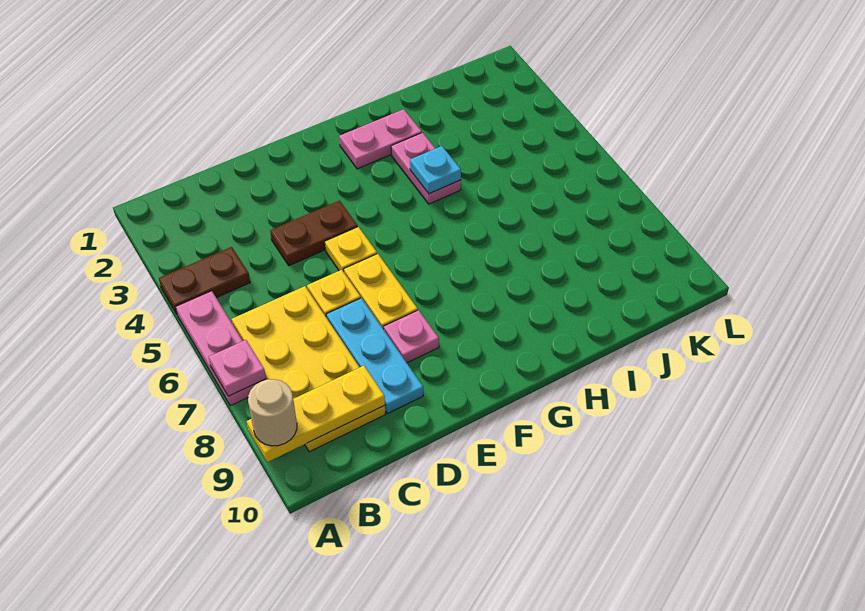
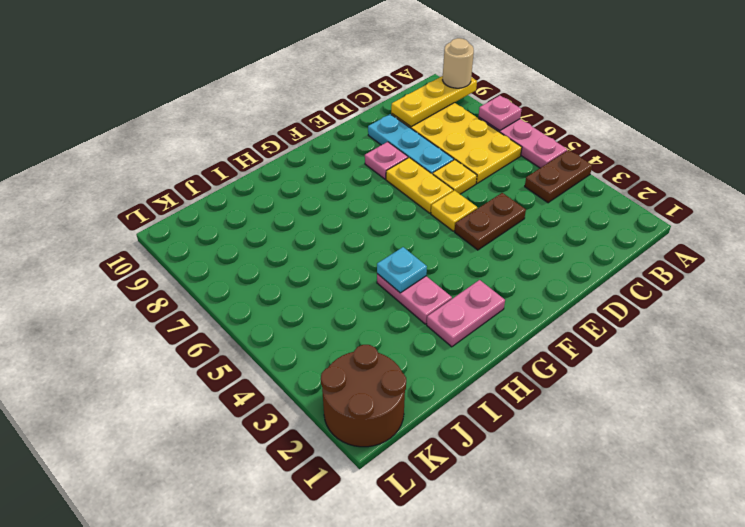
none -> brown round brick K1:L2 level 1

